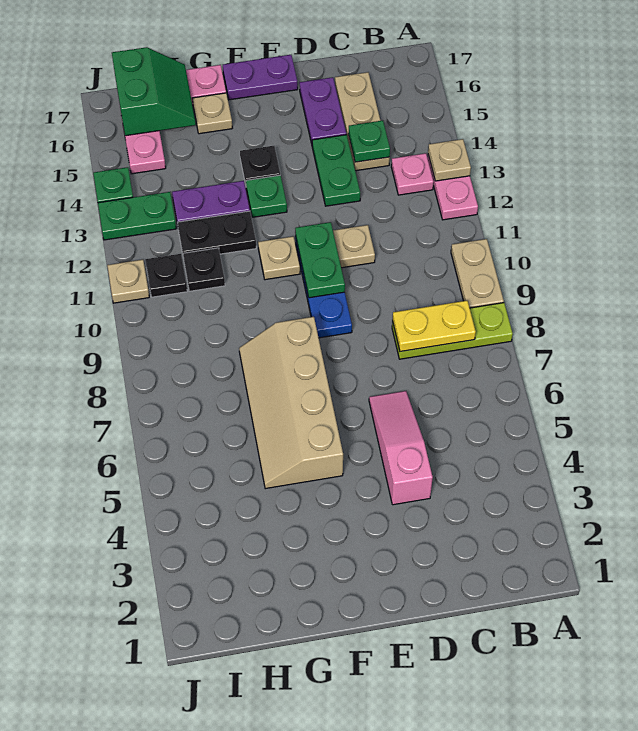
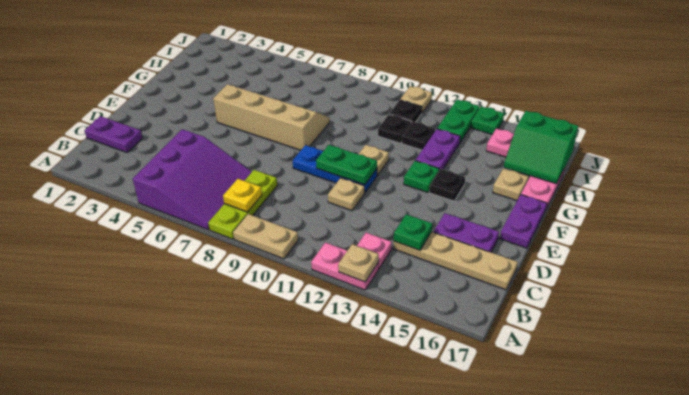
none -> purple slope A5:C7 level 1 top 5
yellow plate B8:C8 level 2 -> yellow plate B8 level 2
none -> purple plate C1:C2 level 1
tan plate C14:C16 level 1 -> tan plate C14:C17 level 1
pink slope D4:D6 level 1 top 4 -> none
green plate D13:D14 level 1 -> none
black plate G12:H12 level 1 -> black plate H12 level 1

